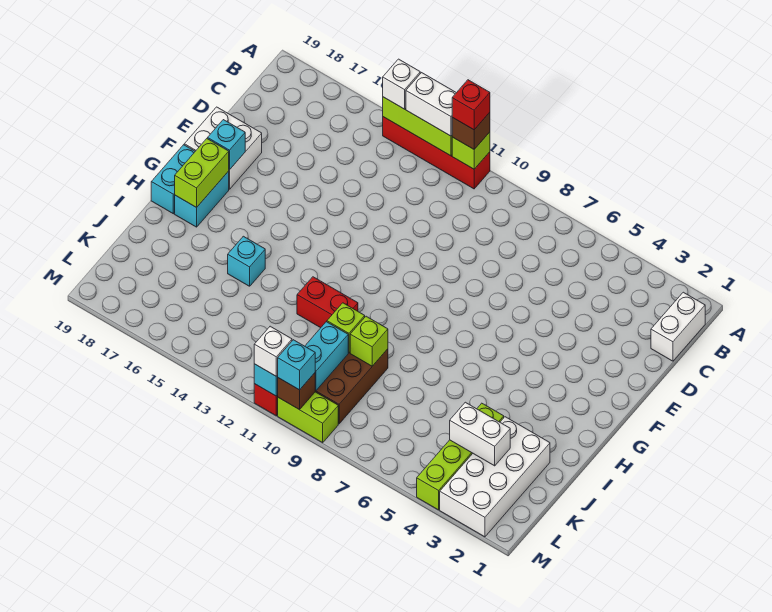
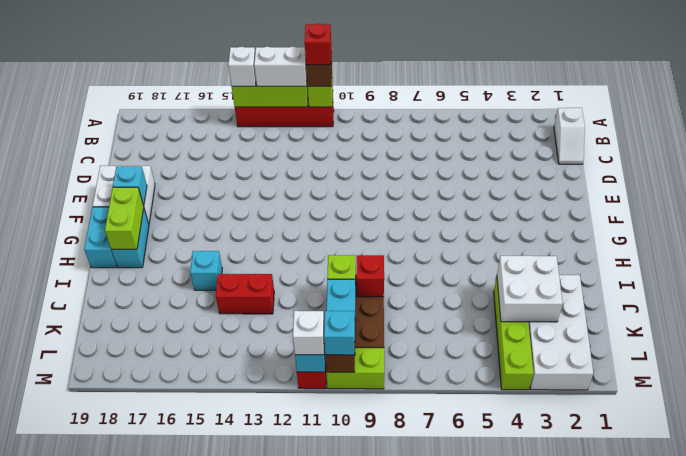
white brick B1:C1 level 1 -> white slope B1:C1 level 1 top B
red brick I11:I12 level 1 -> red brick J13:J14 level 1
lime brick J9 level 2 -> red brick J9 level 2
white brick K3:K4 level 2 -> white brick J3:K4 level 2

